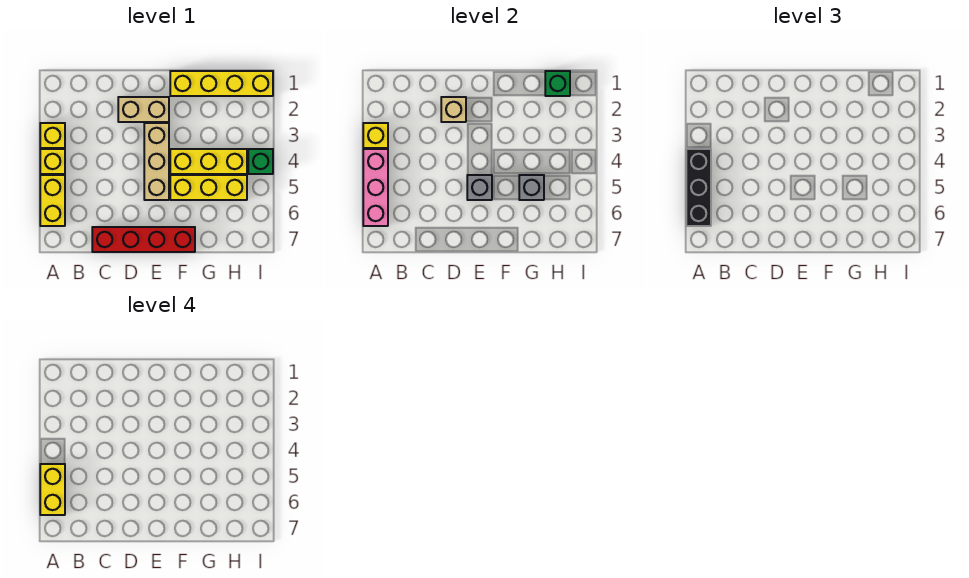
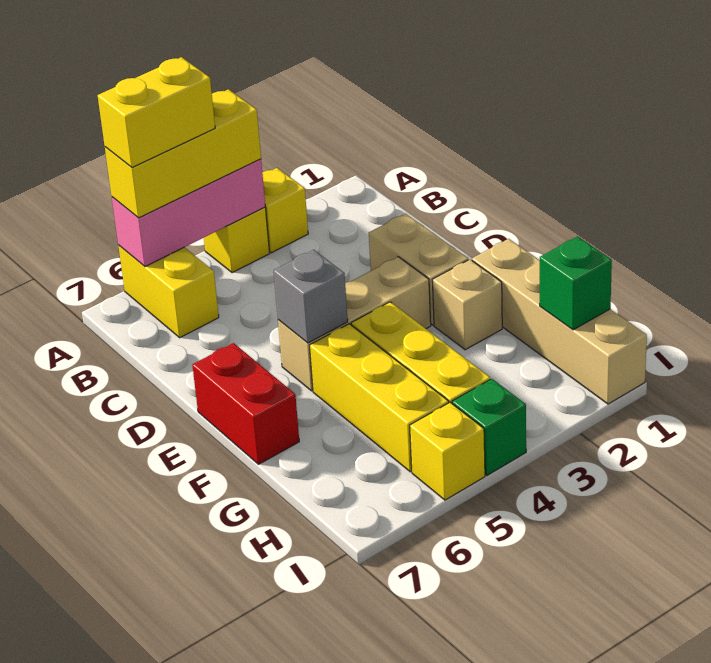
yellow brick A3 level 2 -> yellow brick I5 level 1
black brick A4:A6 level 3 -> yellow brick A4:A6 level 3
yellow brick A5:A6 level 1 -> yellow brick A6:B6 level 1
red brick C7:F7 level 1 -> red brick E7:F7 level 1
tan brick D2 level 2 -> tan brick F2 level 1
yellow brick F1:I1 level 1 -> tan brick F1:I1 level 1
grey brick G5 level 2 -> none

